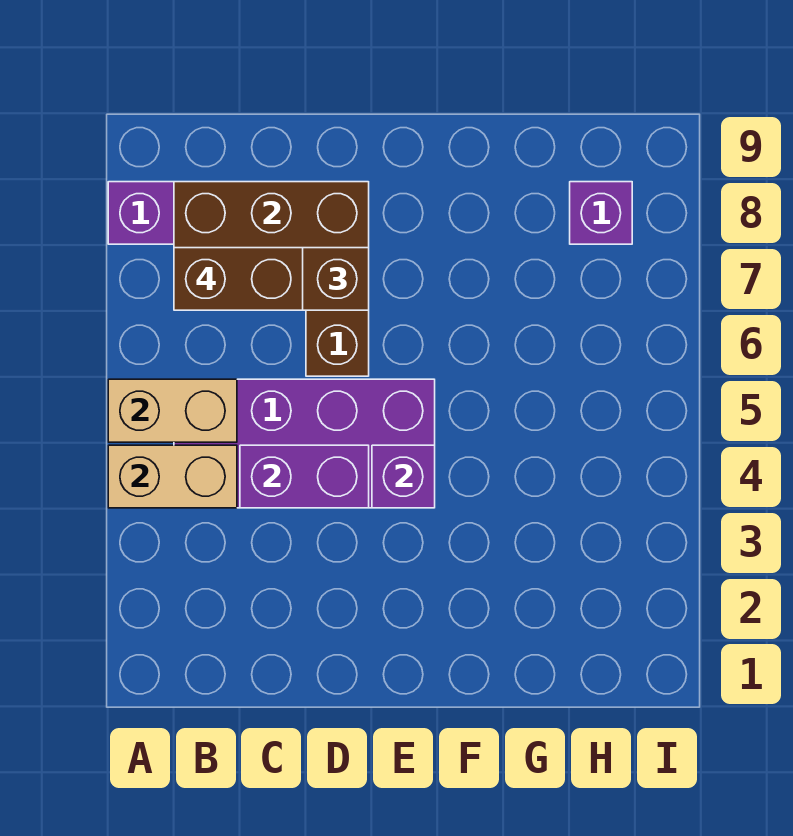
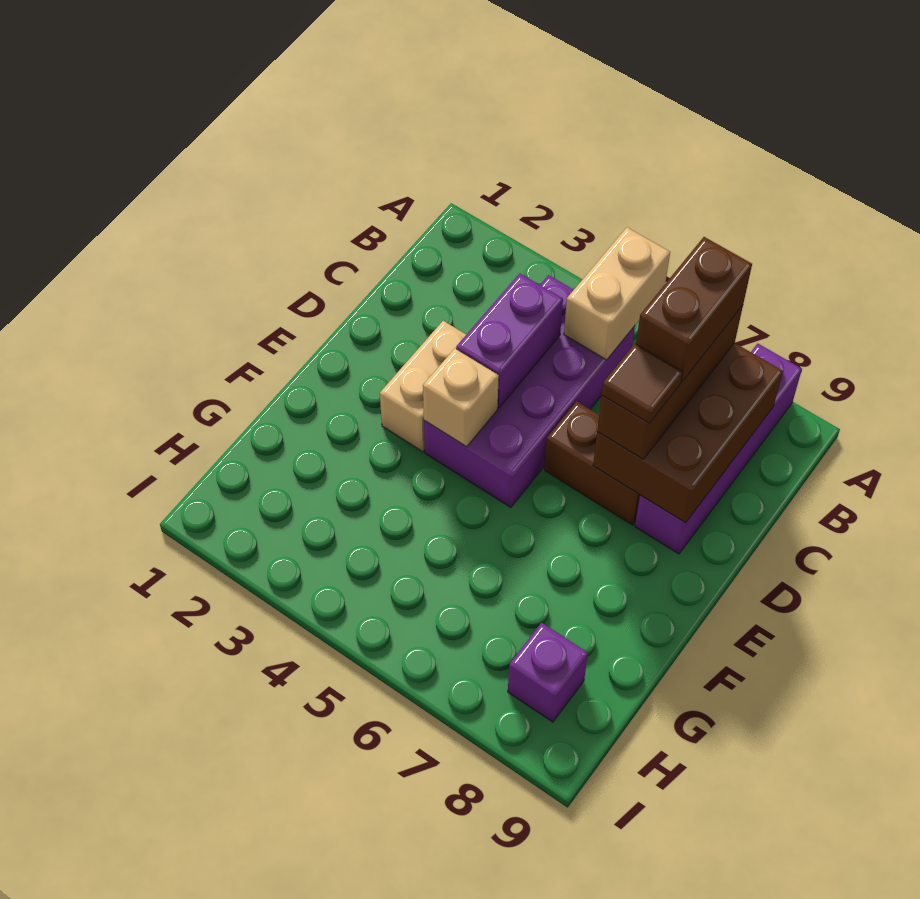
tan brick A4:B4 level 2 -> tan brick D3:E3 level 1
none -> brown tile D7 level 4
purple brick E4 level 2 -> tan brick E4 level 2

